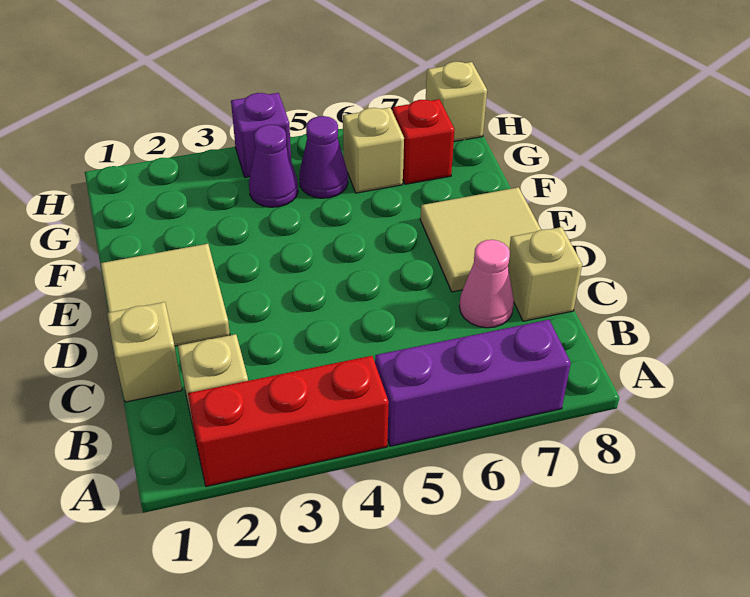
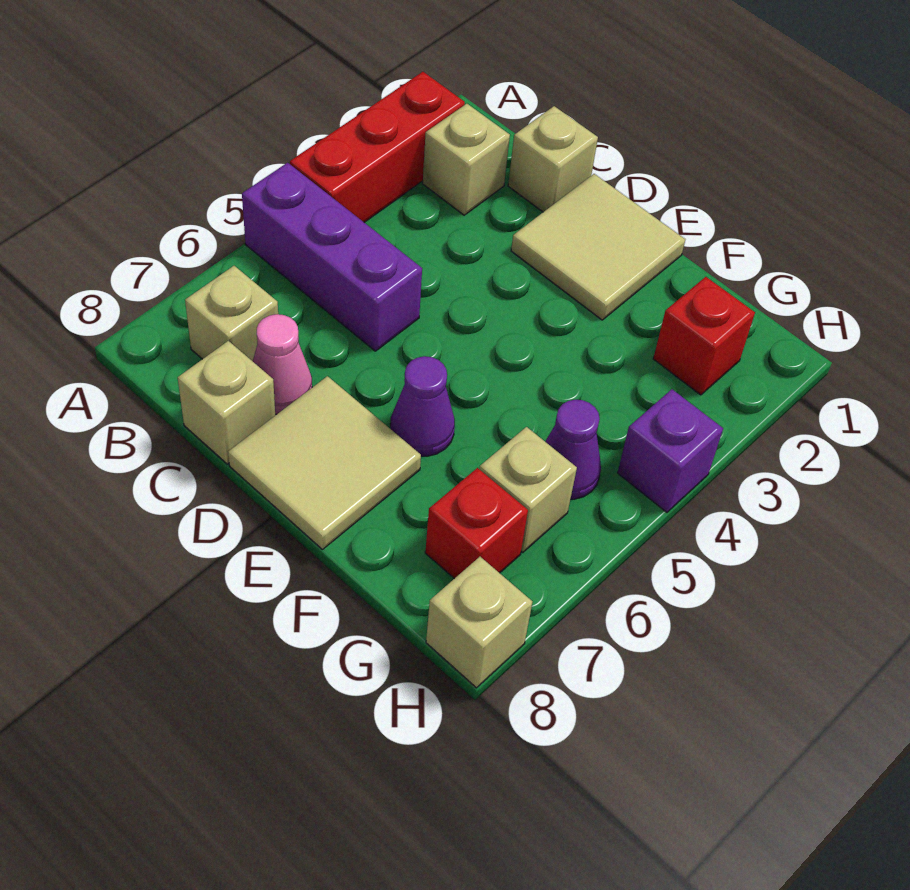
purple brick A5:A7 level 1 -> purple brick A5:C5 level 1
none -> tan brick B7 level 1
none -> red brick G2 level 1
purple cone G4 level 1 -> purple cone E6 level 1

